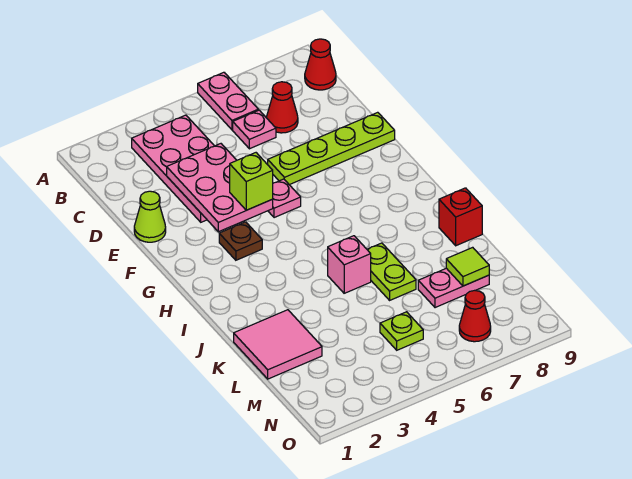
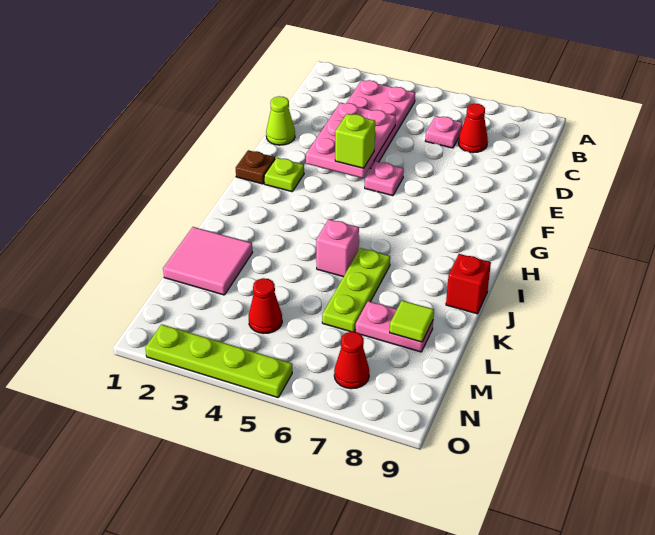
pink plate A6:B6 level 1 -> none
red cone B9 level 1 -> red cone M4 level 1
lime plate E6:E9 level 1 -> lime plate O2:O5 level 1
brown plate G3 level 1 -> brown plate G1 level 1
lime plate J6:K6 level 1 -> lime plate J6:L6 level 1
lime plate M5 level 1 -> lime plate G2 level 1

